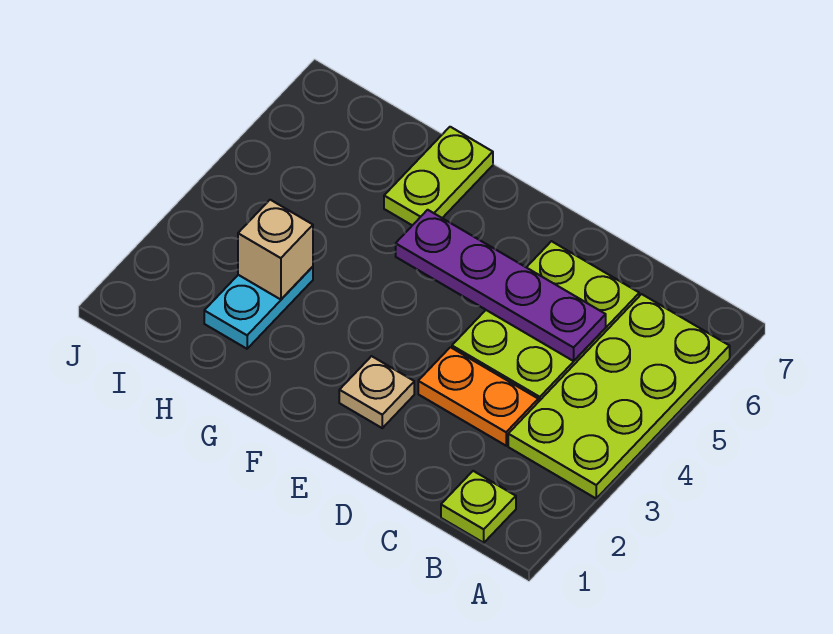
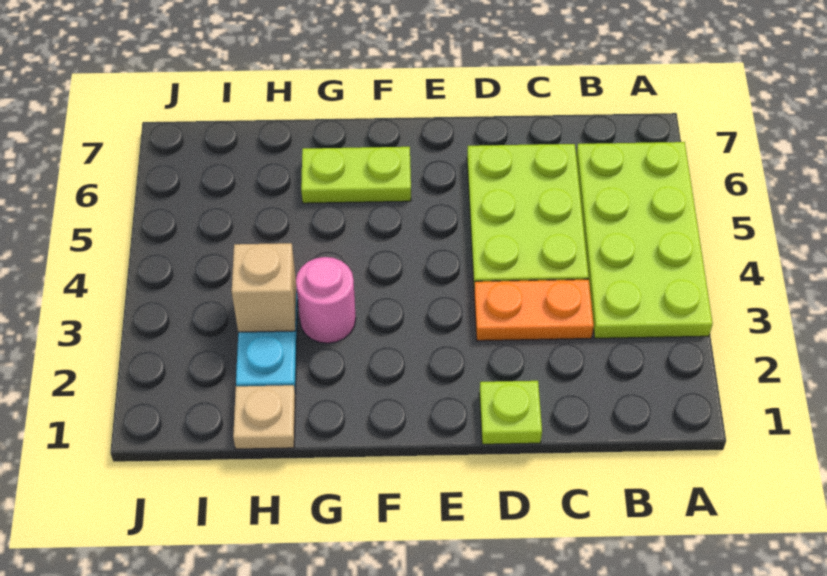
lime plate B1 level 1 -> lime plate D1 level 1
purple plate C5:F5 level 2 -> none
tan plate E2 level 1 -> tan plate H1 level 1
none -> pink round brick G3 level 1
lime plate G6:G7 level 1 -> lime plate F6:G6 level 1

